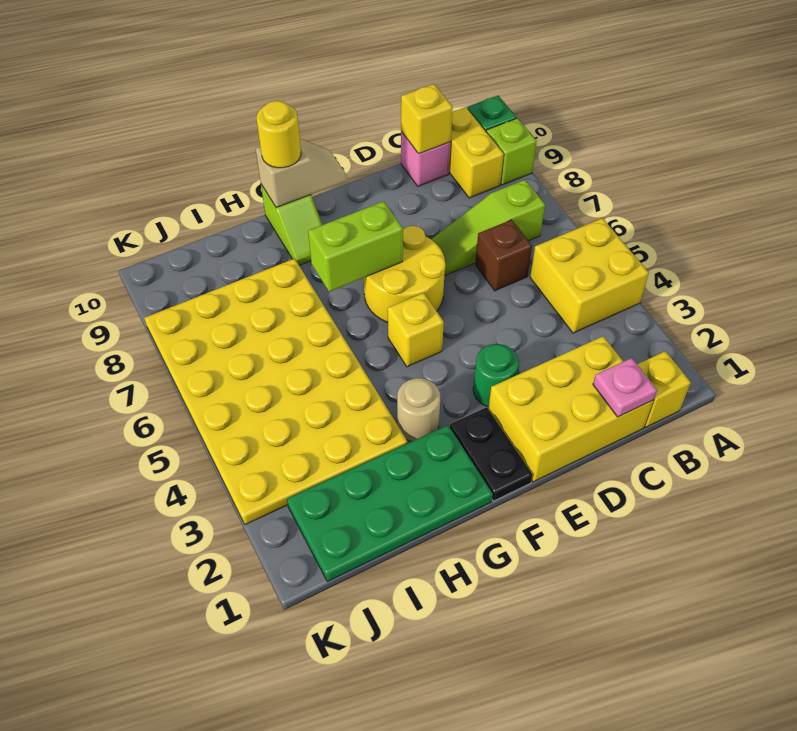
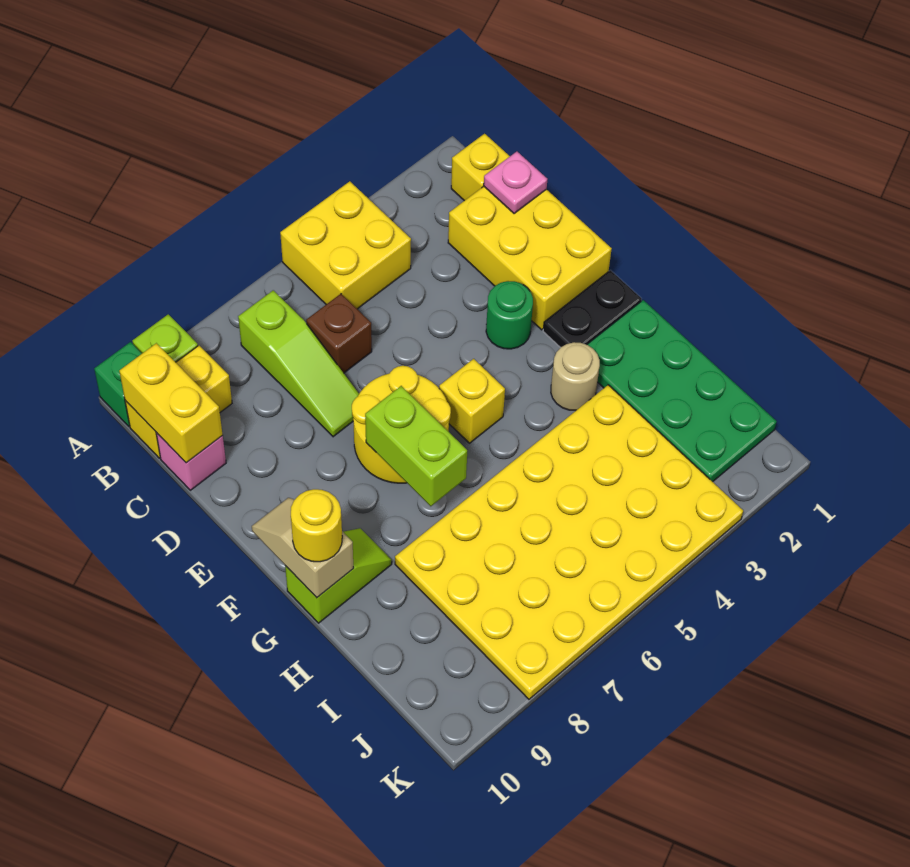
yellow brick C10 level 2 -> yellow brick B10:C10 level 2

